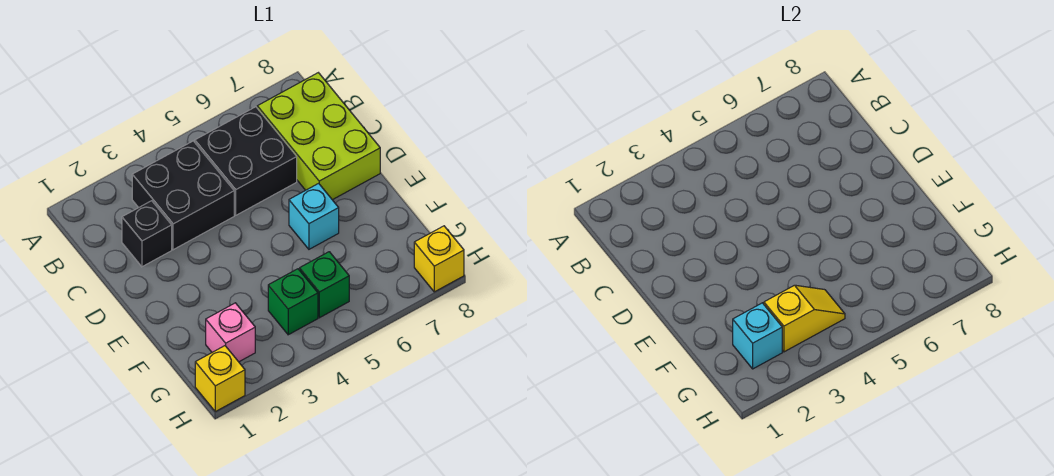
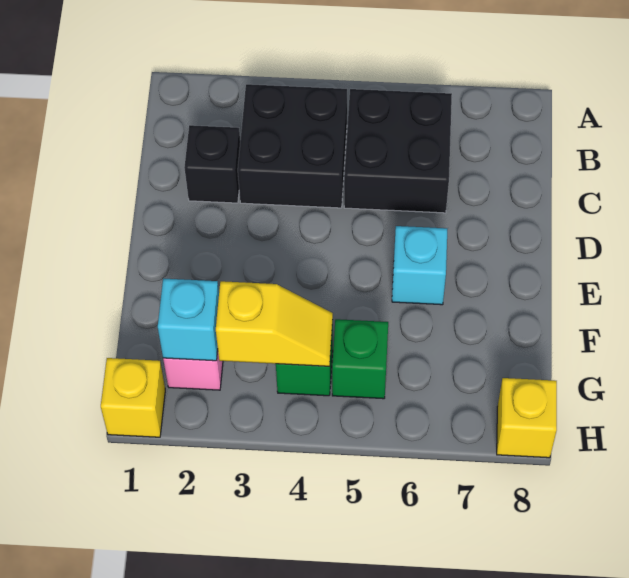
lime brick B7:D8 level 1 -> none

